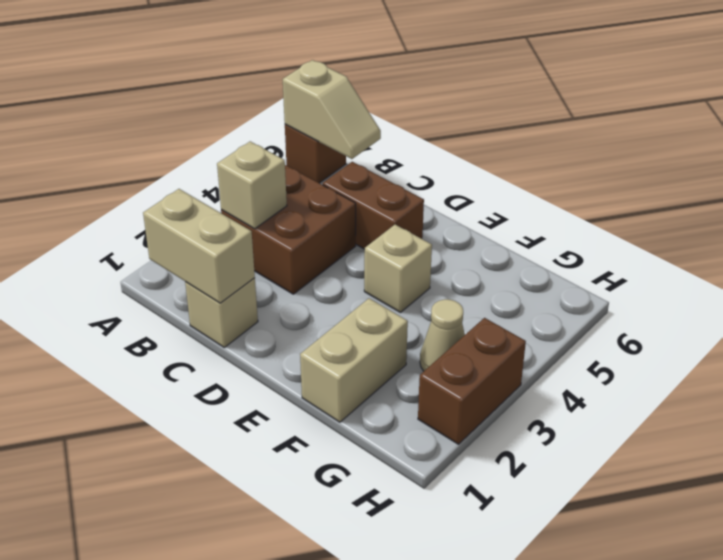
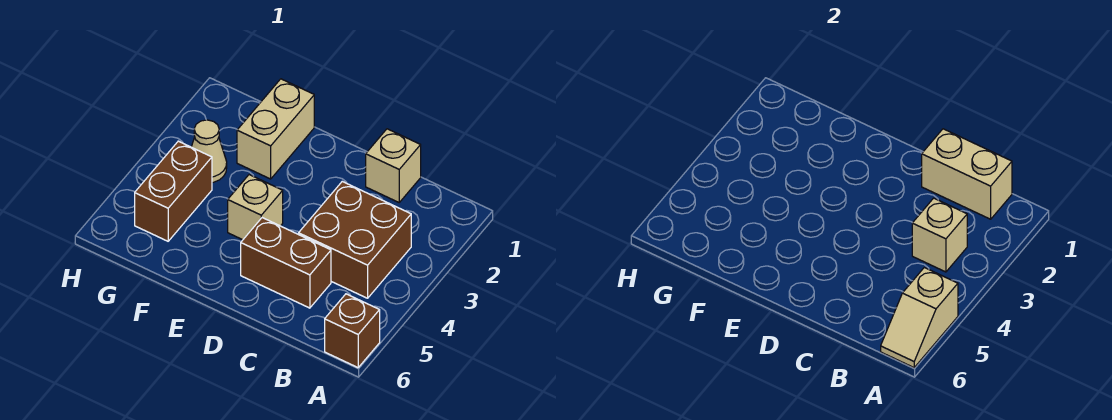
tan slope A6:B6 level 2 top A -> tan slope A5:A6 level 2 top 5
brown brick H2:H3 level 1 -> brown brick G4:G5 level 1

